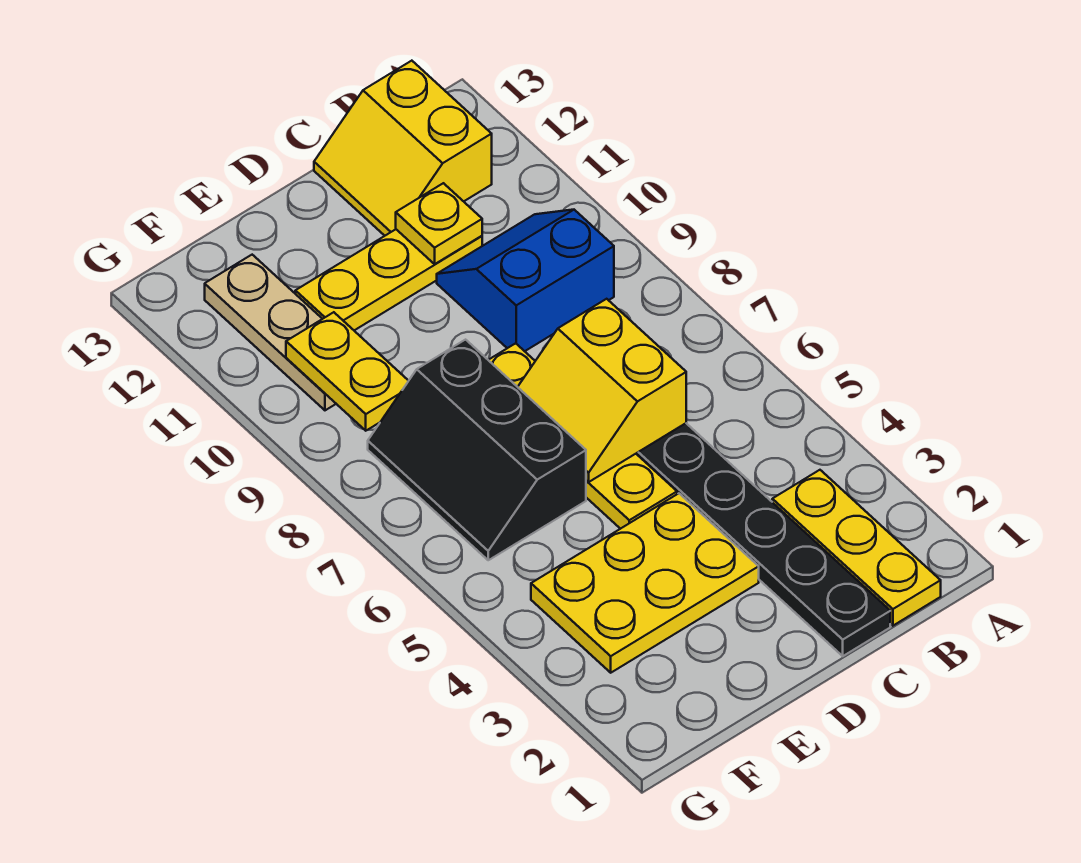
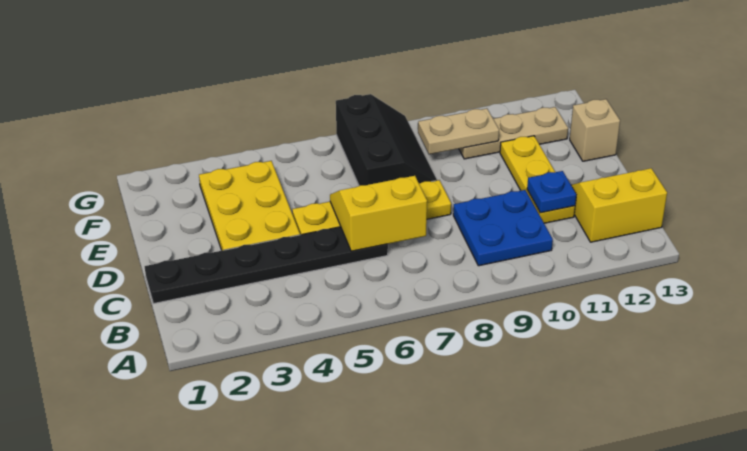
yellow plate B1:B3 level 1 -> none
blue slope B9:C10 level 1 top 9 -> blue plate B9:C10 level 1
yellow plate C11 level 2 -> blue plate C11 level 2
black slope E6:F8 level 1 top E -> black slope E7:G8 level 1 top 7
none -> tan brick E13 level 1
yellow plate F9:F10 level 2 -> tan plate F9:F10 level 2

